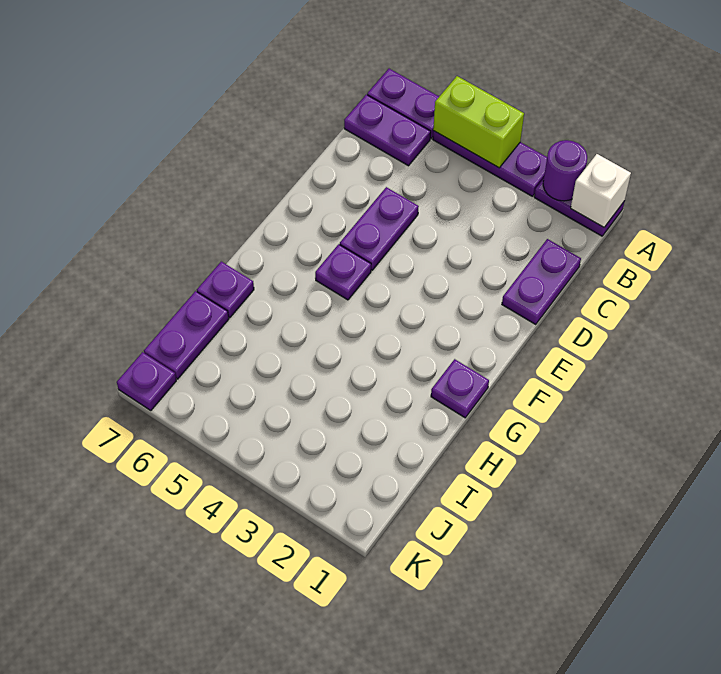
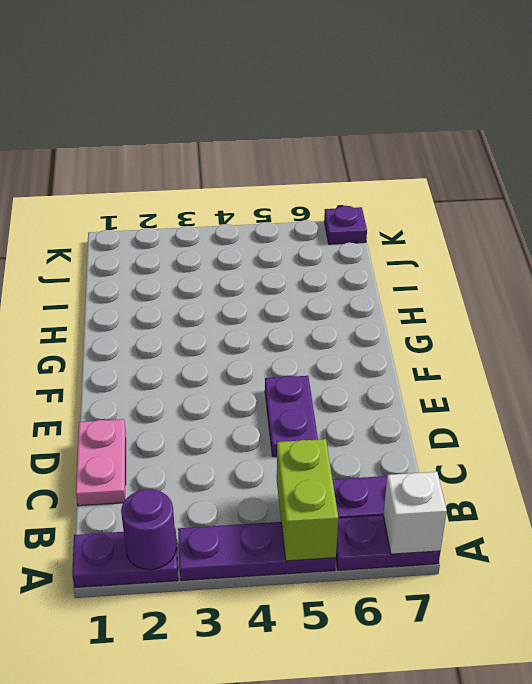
white brick A1 level 2 -> white brick A7 level 2
lime brick A4:A5 level 2 -> lime brick A5:B5 level 2
purple plate C1:D1 level 1 -> pink plate C1:D1 level 1
purple plate F5 level 1 -> none
purple plate G1 level 1 -> none
purple plate H7 level 1 -> none
purple plate I7:J7 level 1 -> none

